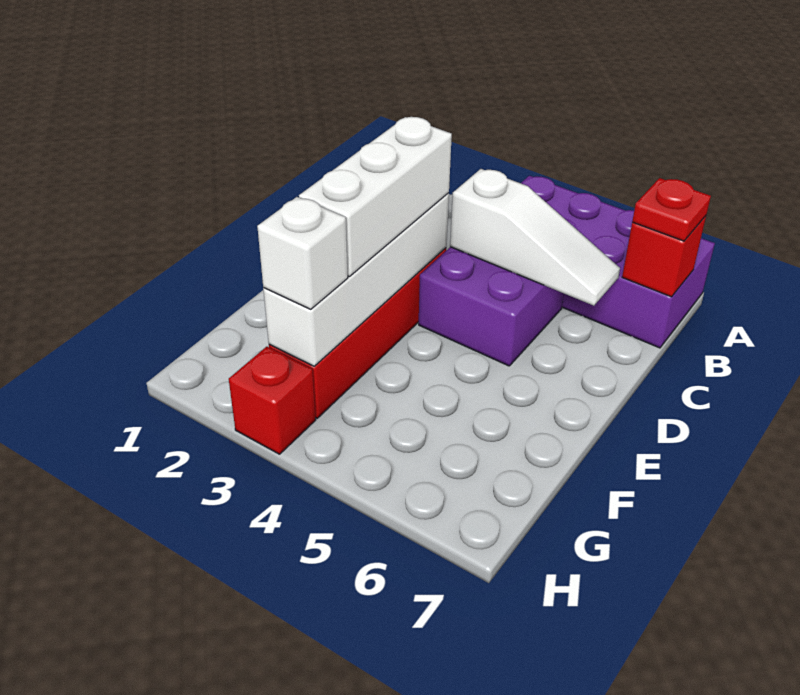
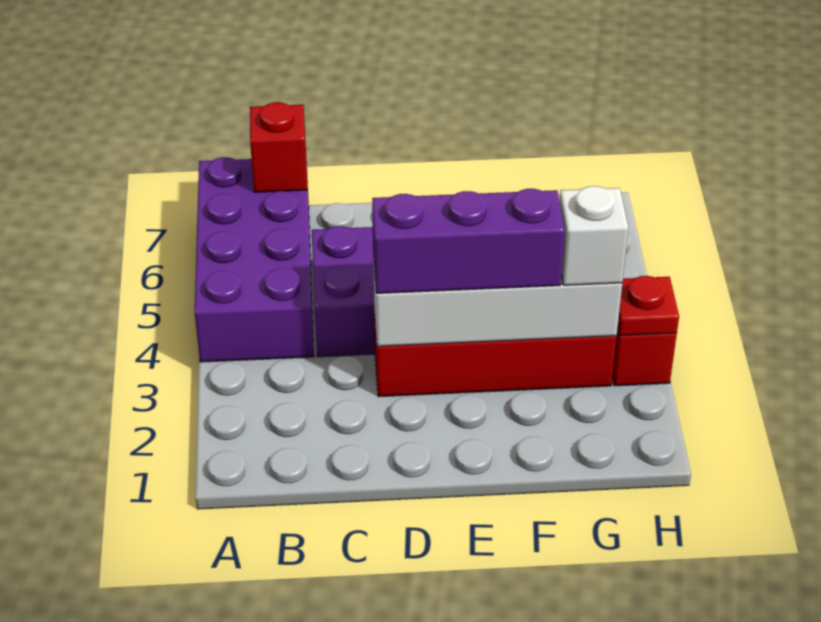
red plate B7 level 3 -> red plate H3 level 2
white slope C4:C6 level 2 top 4 -> none
white brick D3:F3 level 3 -> purple brick D3:F3 level 3

